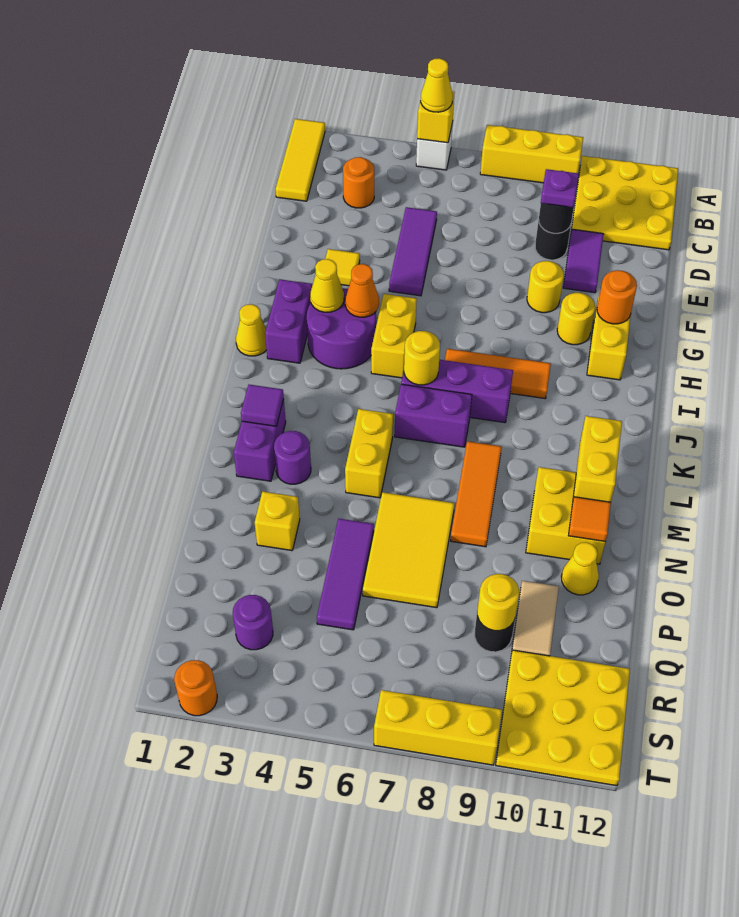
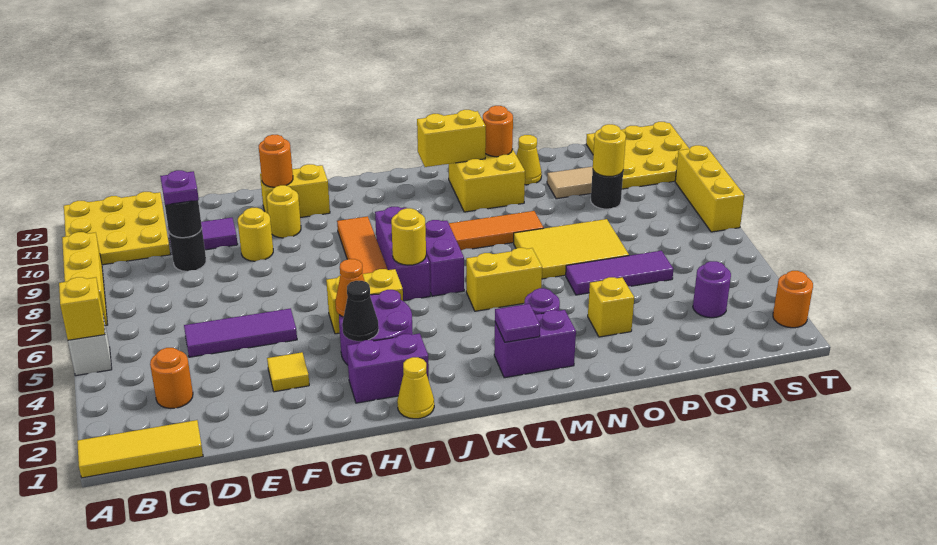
yellow cone A5 level 3 -> none
yellow cone H3 level 2 -> black cone H3 level 2
orange tile N11 level 2 -> orange round brick N11 level 2

